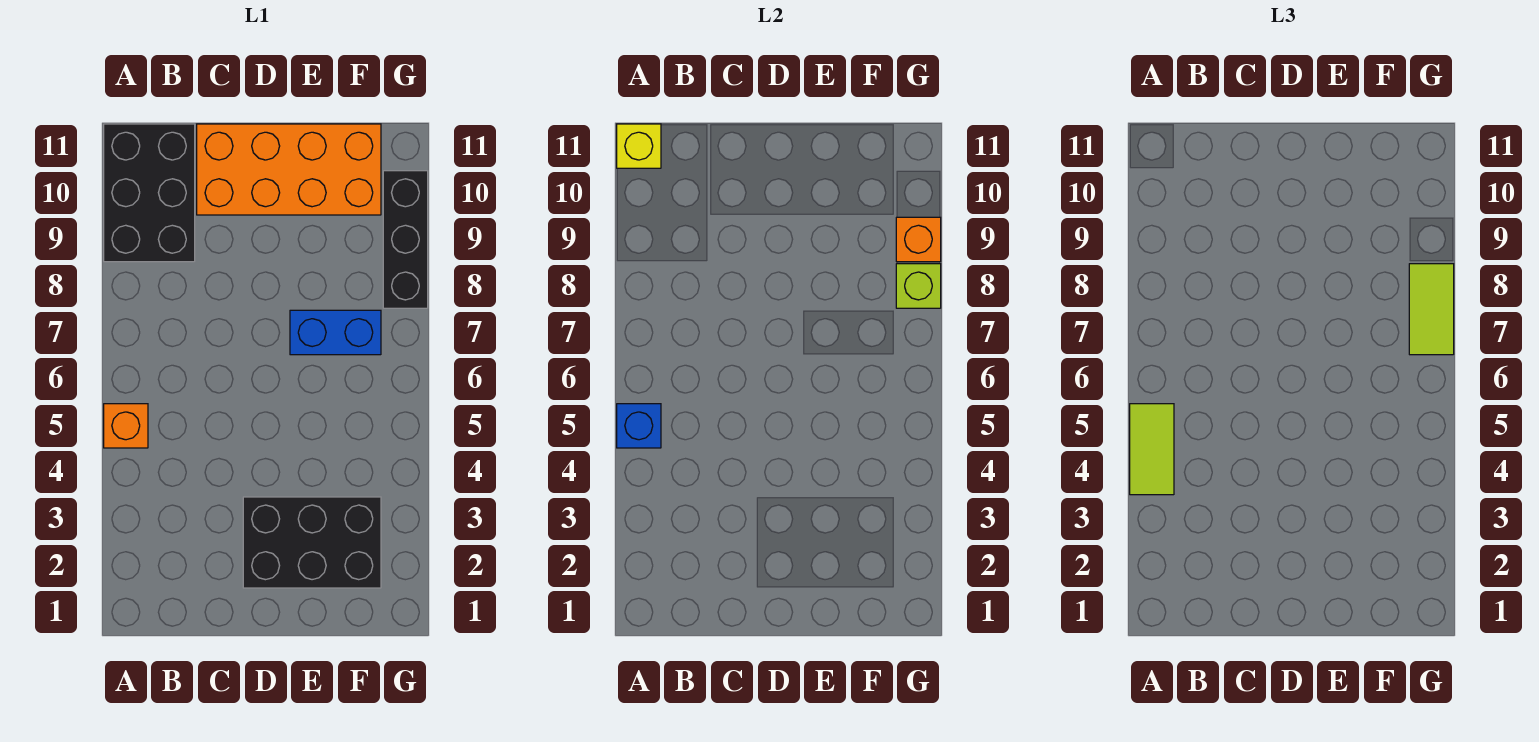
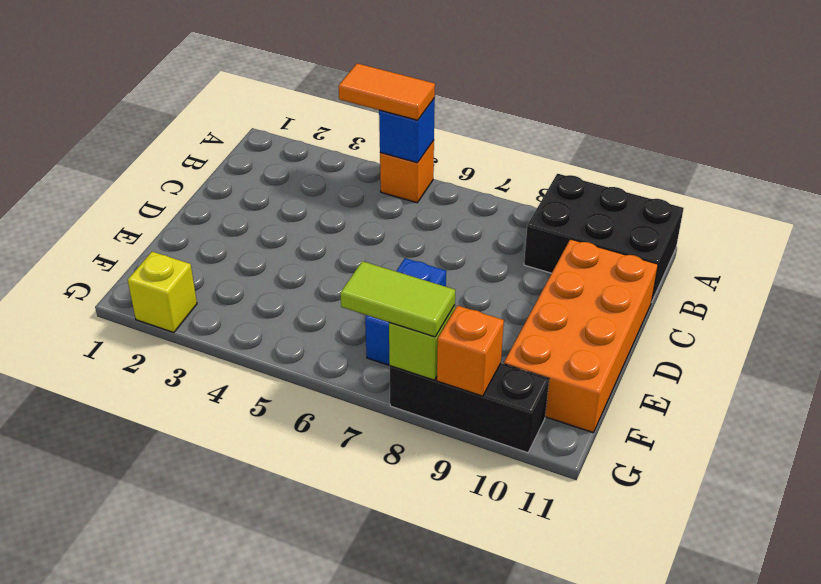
lime tile A4:A5 level 3 -> orange tile A4:A5 level 3
yellow brick A11 level 2 -> yellow brick G2 level 1
black brick D2:F3 level 1 -> none

